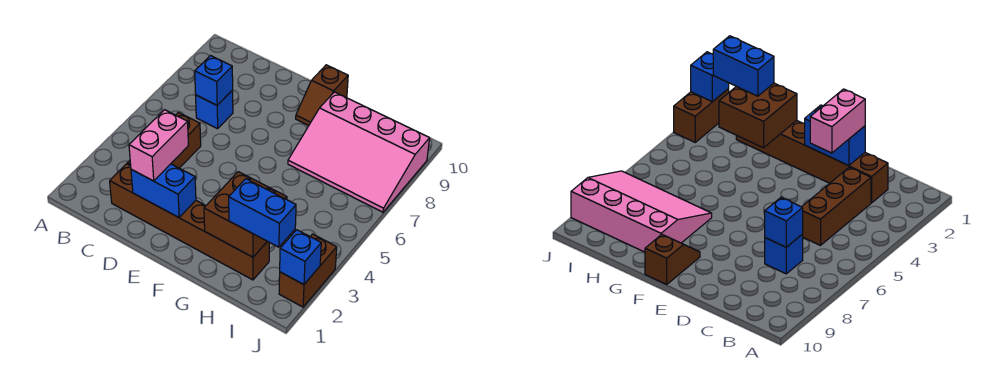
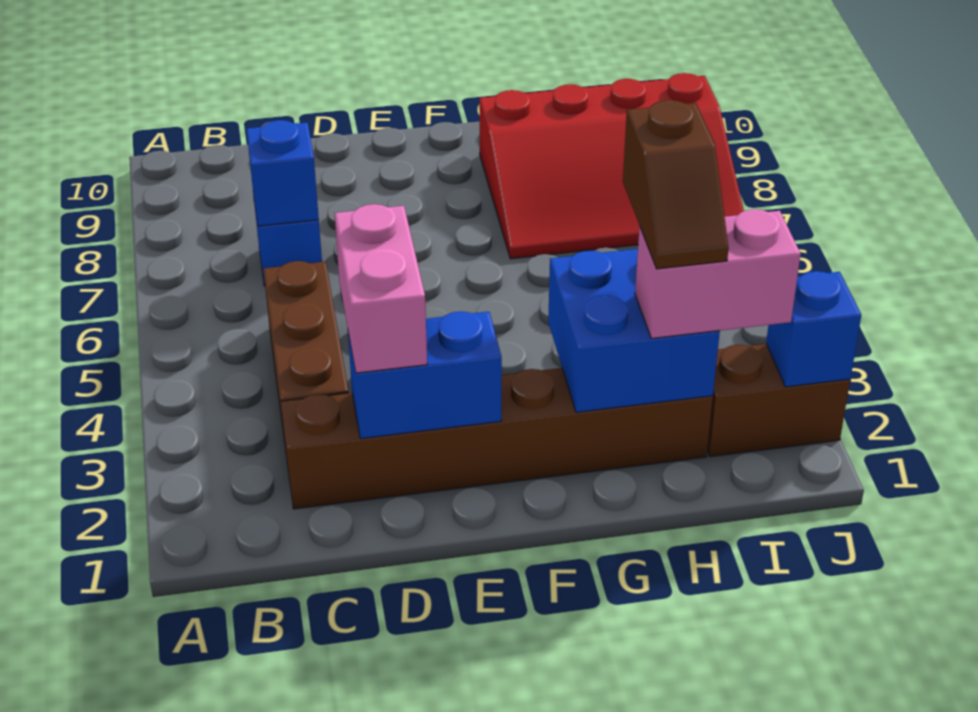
brown slope F9:F10 level 1 top 10 -> brown slope H2:H3 level 4 top 3
brown brick G2:H3 level 2 -> blue brick G2:H3 level 2
pink slope G7:J9 level 1 top 9 -> red slope G7:J9 level 1 top 9
blue brick H2:I2 level 3 -> pink brick H2:I2 level 3
brown brick J2:J3 level 1 -> brown brick I2:J2 level 1

